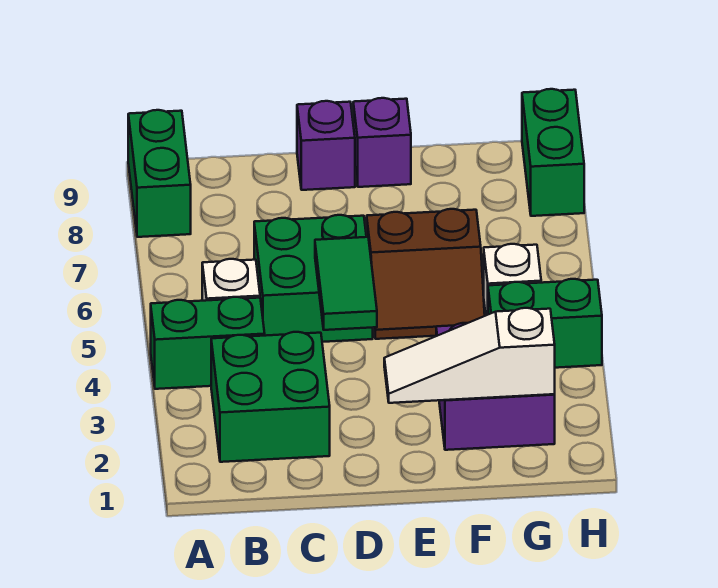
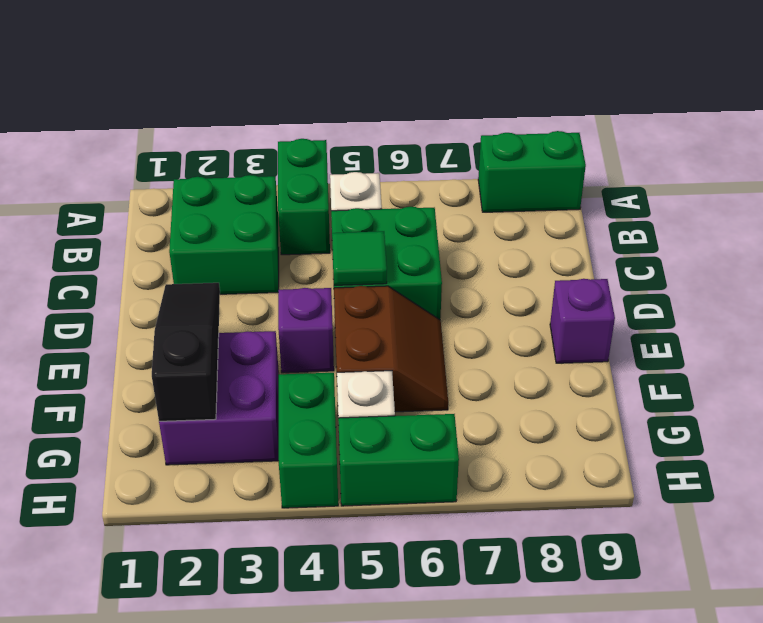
green tile D4:D5 level 2 -> green tile D5 level 2
purple brick D9 level 1 -> purple brick E4 level 1
white slope E2:G2 level 2 top G -> black slope E2:G2 level 2 top G
brown slope E5:F6 level 1 top 6 -> brown slope E5:F6 level 1 top 5
green brick H8:H9 level 1 -> green brick H5:H6 level 1

